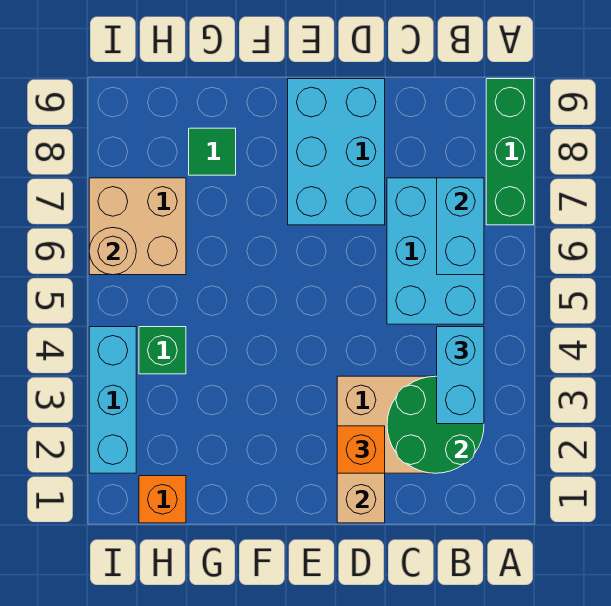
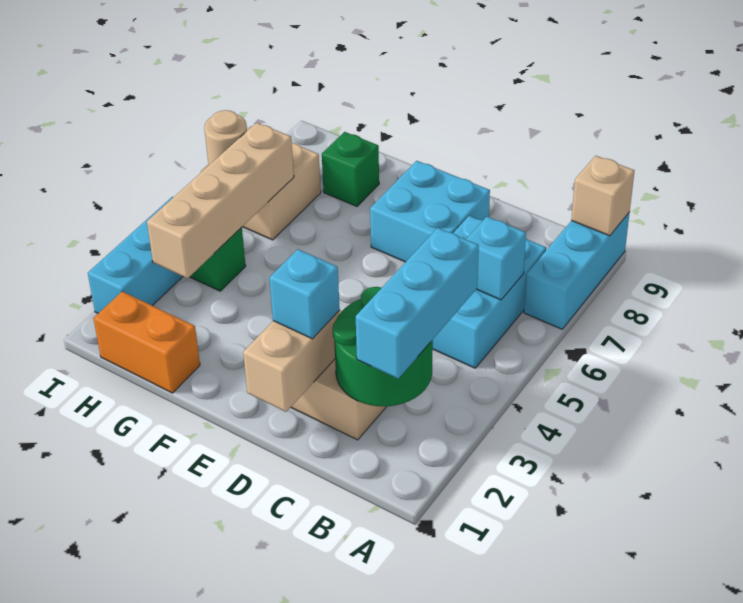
green brick A7:A9 level 1 -> cyan brick A7:A9 level 1
none -> tan brick A9 level 2
cyan brick B3:B4 level 3 -> cyan brick B2:B4 level 3
cyan brick B6:B7 level 2 -> cyan brick B6 level 2
orange brick D2 level 3 -> cyan brick D2 level 3
cyan brick D7:E9 level 1 -> cyan brick D7:E8 level 1
green tile G8 level 1 -> green brick G8 level 1
orange brick H1 level 1 -> orange brick G1:H1 level 1
none -> tan brick H3:H6 level 2

